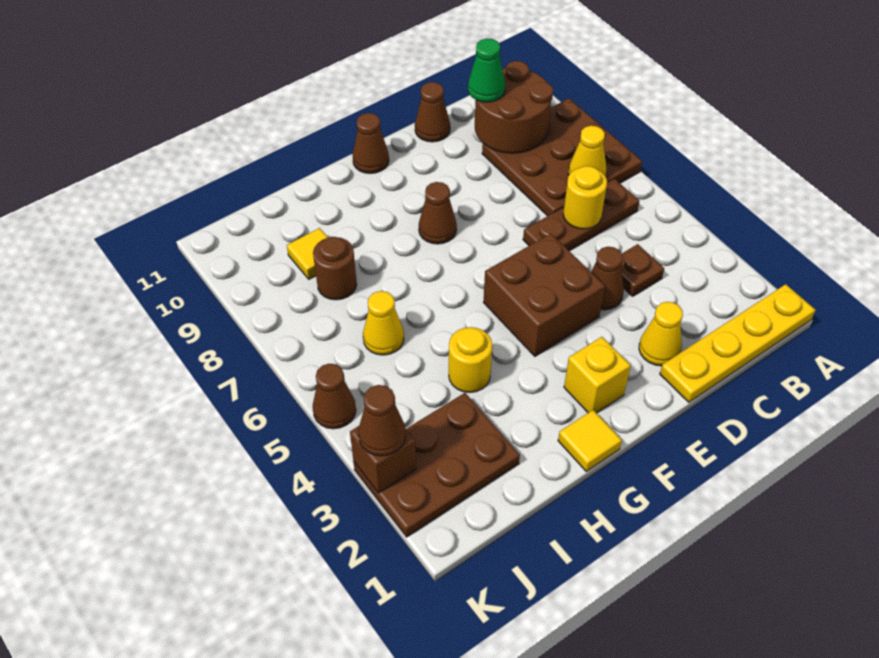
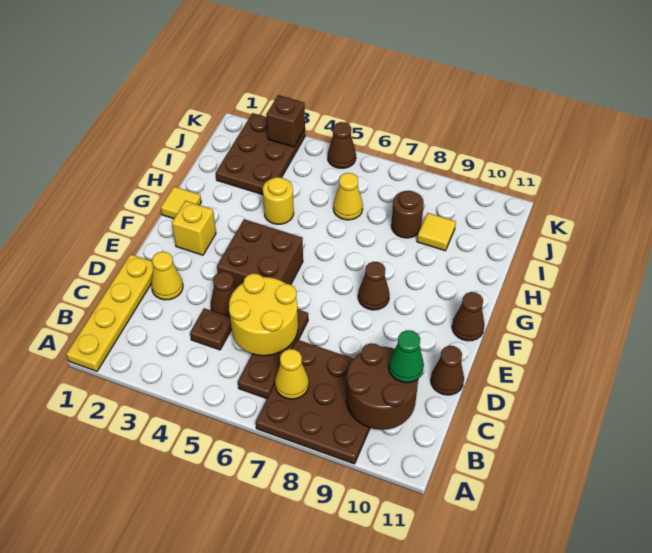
yellow round brick C6 level 2 -> yellow round brick C5:D6 level 2
brown cone K3 level 3 -> none

